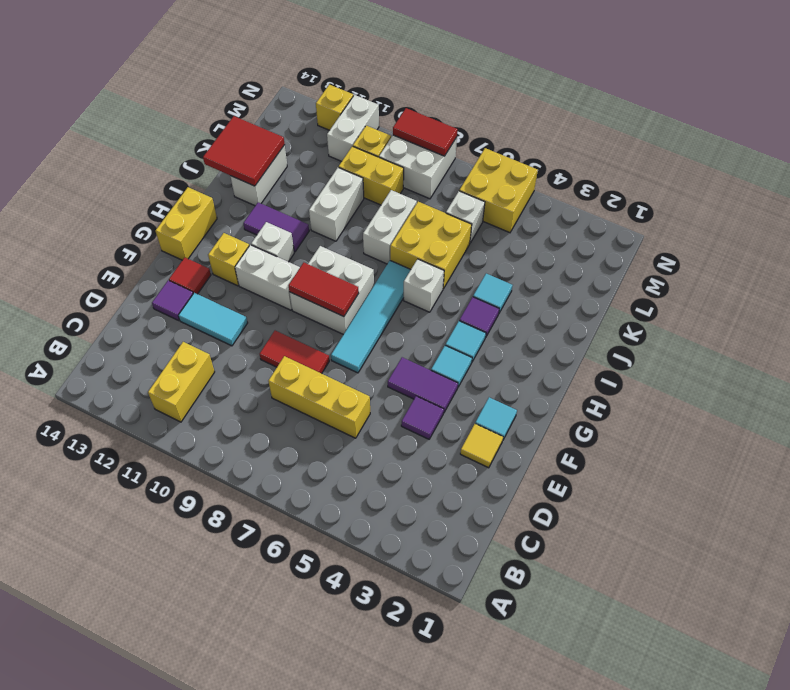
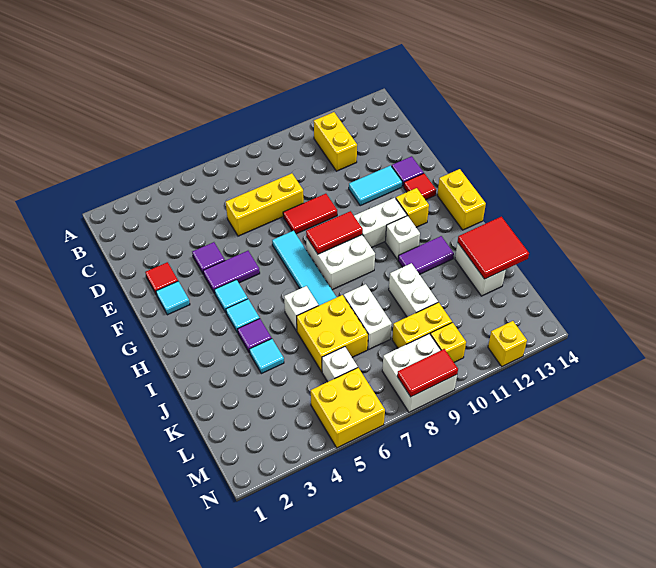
yellow tile E2 level 1 -> red tile E2 level 1
white brick M11:N11 level 1 -> none

